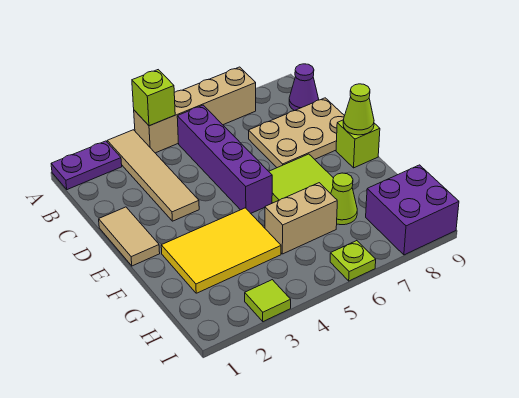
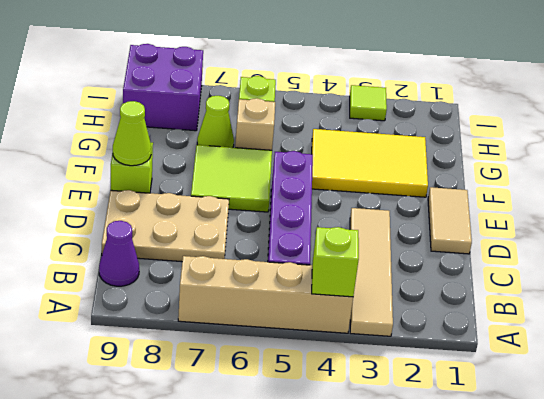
purple plate A1:A2 level 1 -> none
tan brick G5:G6 level 1 -> tan brick G6 level 1

